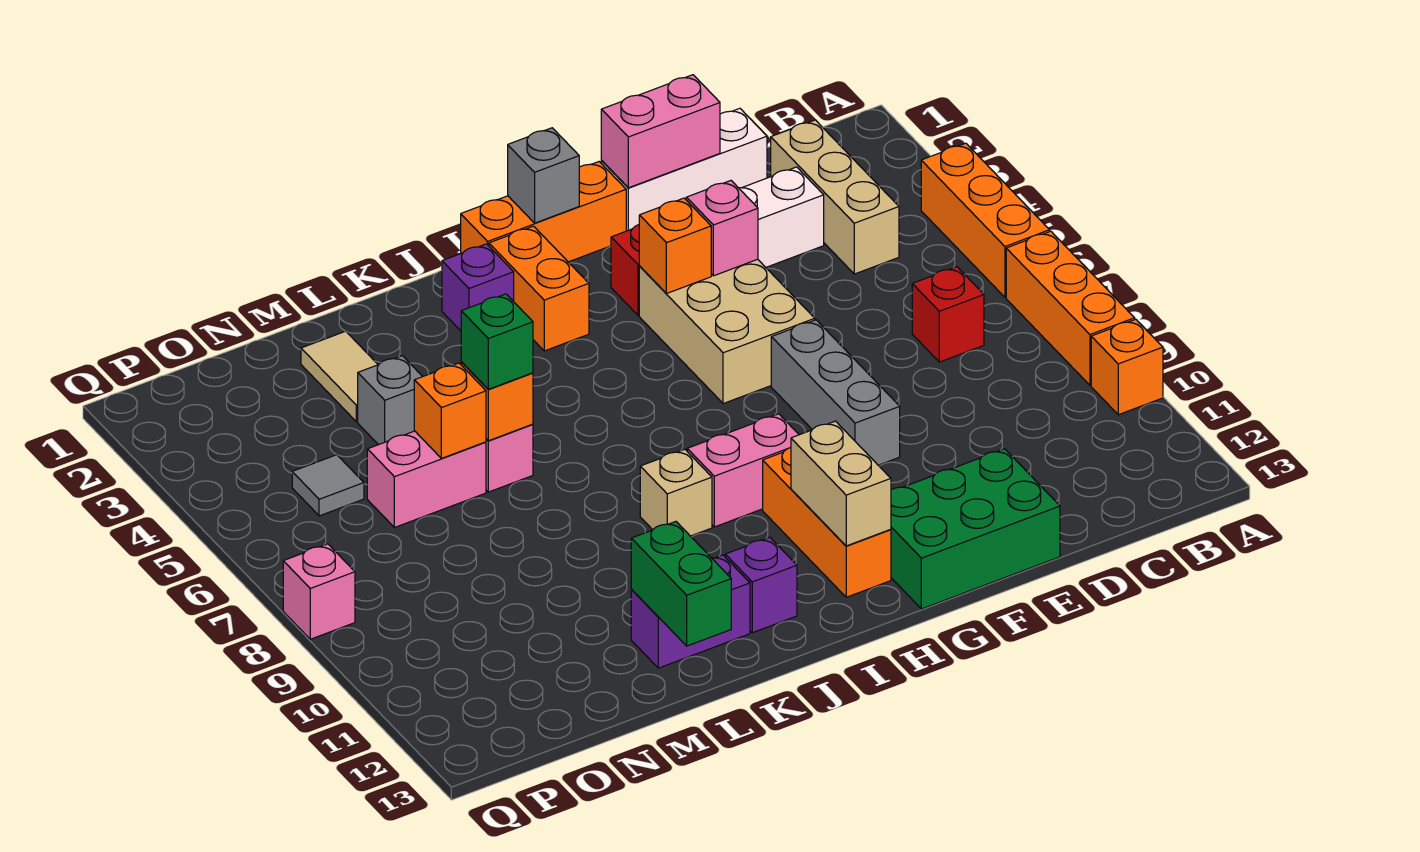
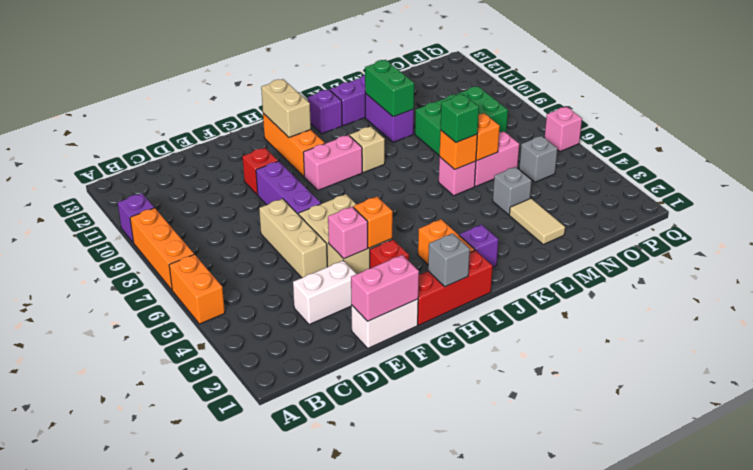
orange brick A4:A6 level 1 -> orange brick A5:A6 level 1
orange brick A10 level 1 -> purple brick A10 level 1
tan brick C2:C4 level 1 -> tan brick E5:E7 level 1
red brick C7 level 1 -> red brick F10 level 1
white brick D1:F1 level 1 -> white brick E1:F1 level 1
green brick E12:G13 level 1 -> green brick M8:O9 level 1
grey brick F7:F9 level 1 -> purple brick F7:F9 level 1
orange brick G1:I1 level 1 -> red brick G1:I1 level 1
none -> purple brick L10:L11 level 1
green brick L12:L13 level 2 -> green brick L10:L11 level 2
grey tile O5 level 1 -> grey brick O5 level 1
pink brick Q8 level 1 -> pink brick Q6 level 1

